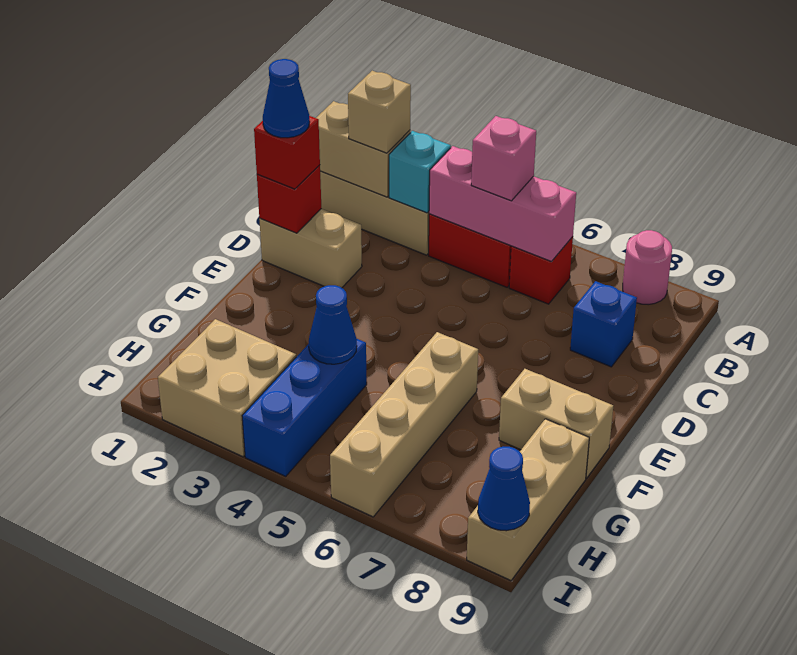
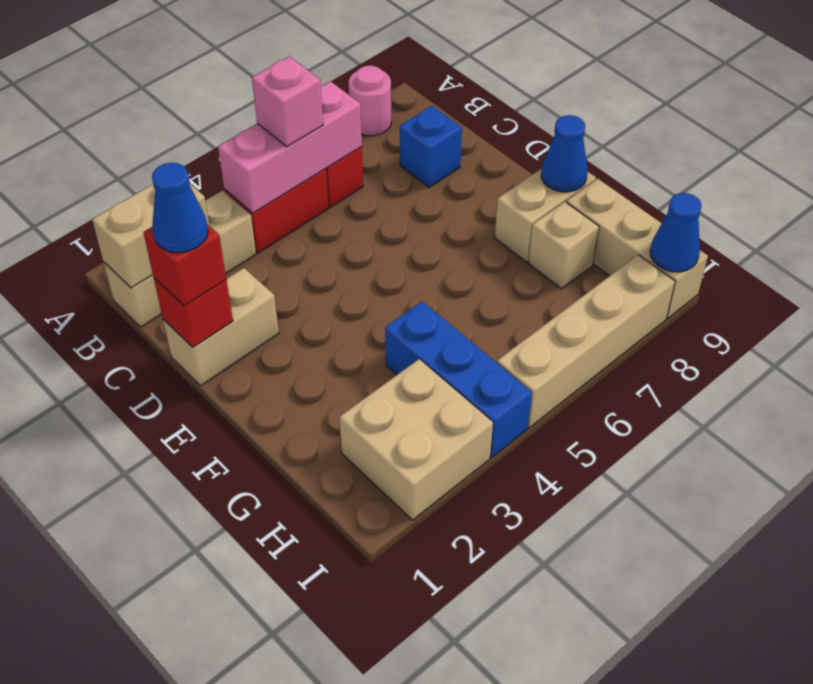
tan brick B2 level 3 -> tan brick G8 level 1
cyan brick B3 level 2 -> none
tan brick F6:I6 level 1 -> tan brick I5:I8 level 1
blue cone G4 level 2 -> blue cone F9 level 2

